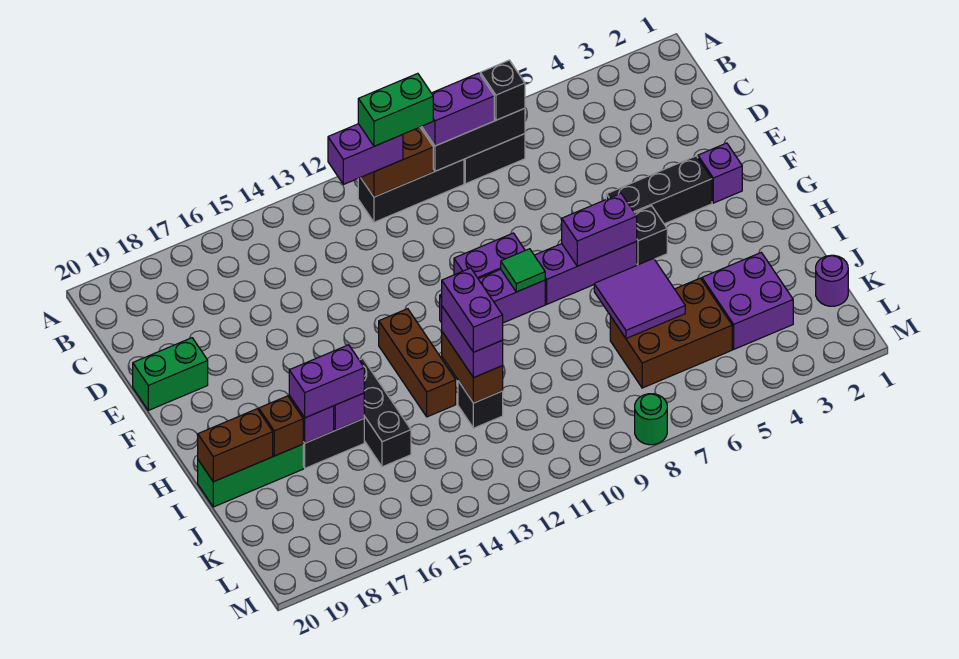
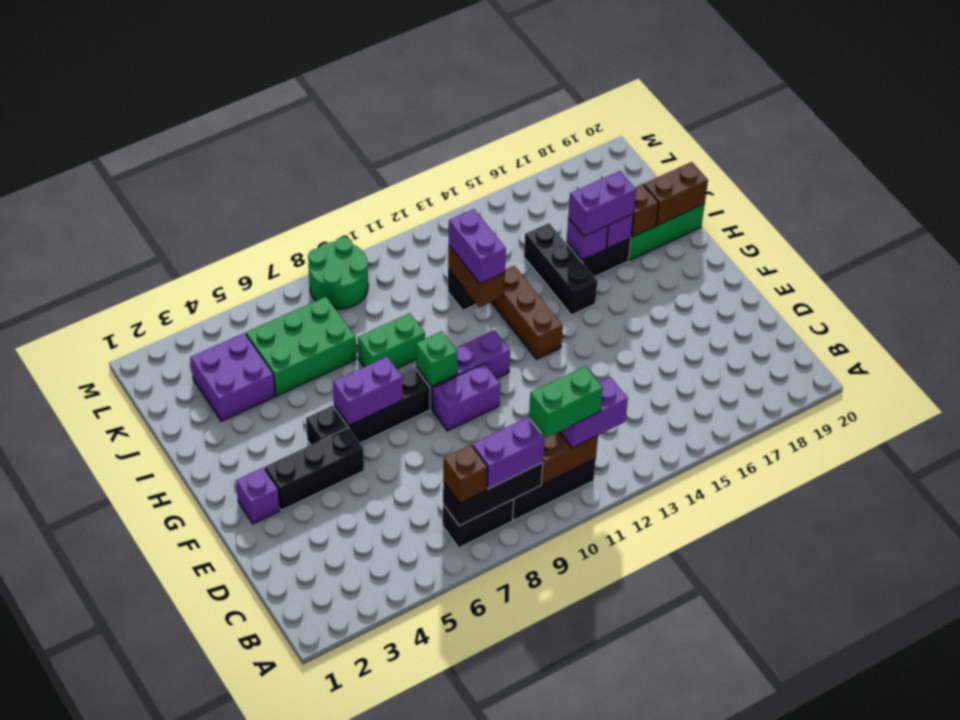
black brick B7 level 3 -> brown brick B7 level 3
green brick E19:E20 level 1 -> green brick I8:I9 level 1
purple brick G6:G8 level 1 -> black brick G6:G8 level 1
green tile G9 level 2 -> green brick G9 level 2
purple tile I6:J7 level 2 -> none
purple brick I12:J12 level 4 -> none
brown brick J5:K7 level 1 -> green brick J5:K7 level 1
purple round brick K1 level 1 -> none
green round brick M8 level 1 -> green round brick L8:M9 level 1

